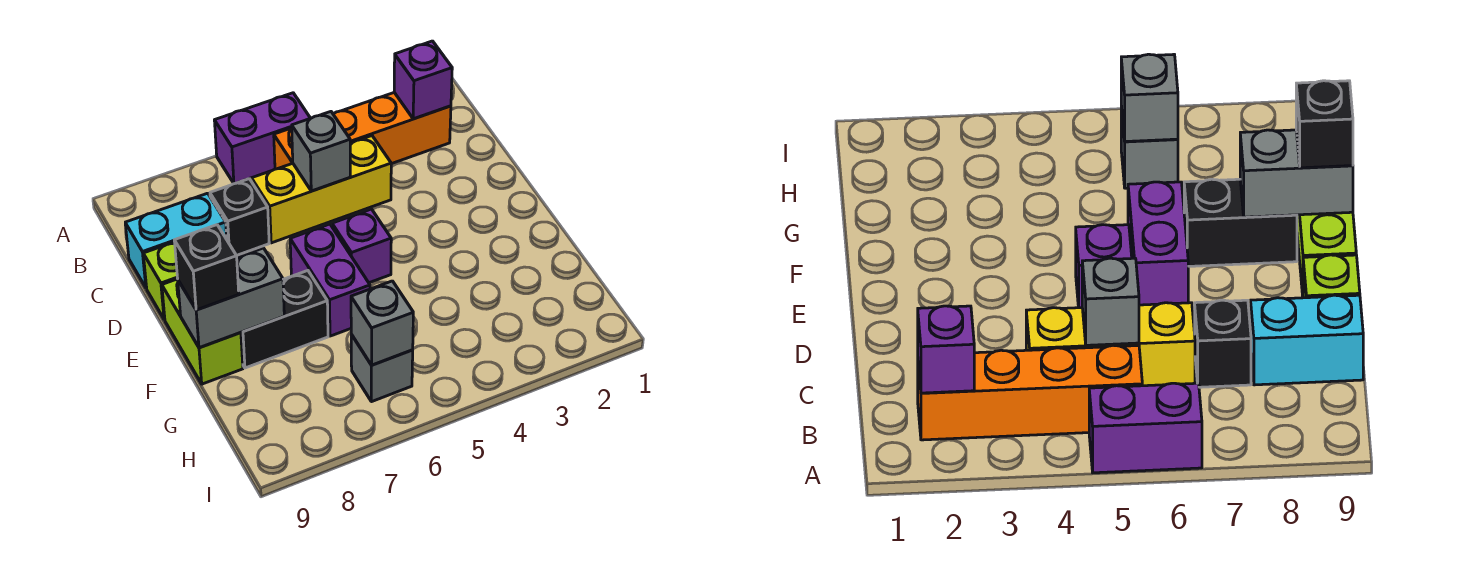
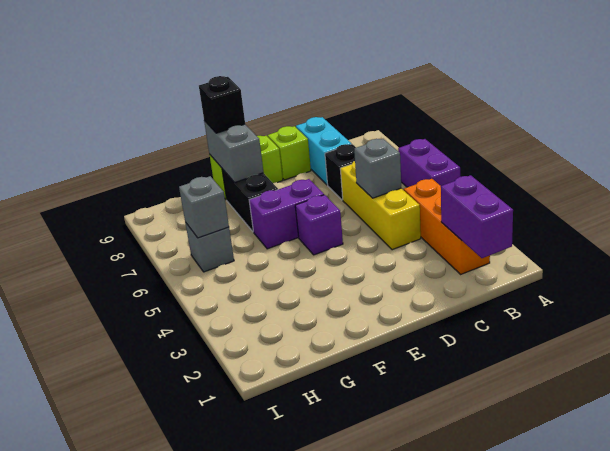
orange brick B2:B5 level 1 -> orange brick B2:B4 level 1
purple brick B2 level 2 -> purple brick B1:B2 level 2

